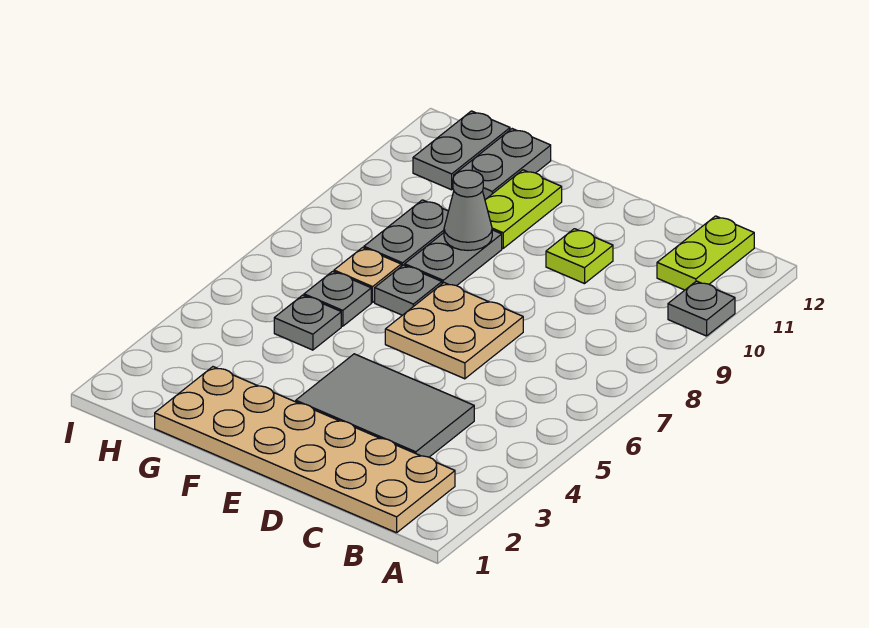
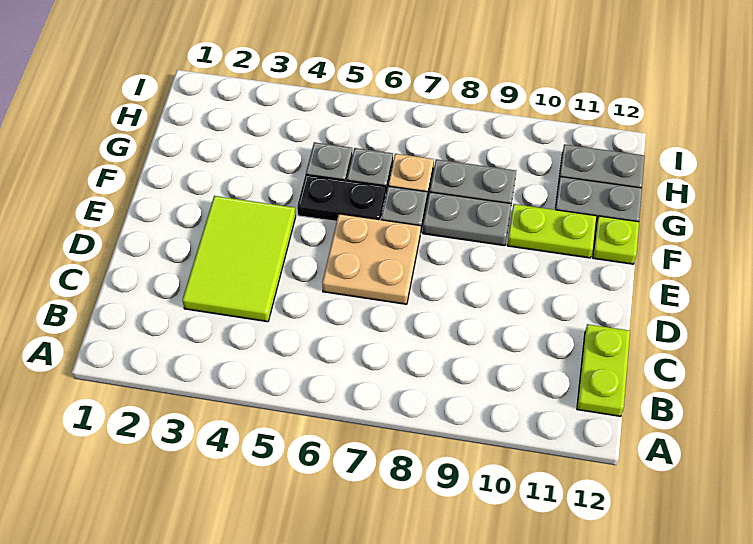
grey plate A10 level 1 -> none
tan plate B1:G2 level 1 -> none
lime plate B11:B12 level 1 -> lime plate B12:C12 level 1
grey tile C3:E4 level 1 -> lime tile C3:E4 level 1
lime plate D10 level 1 -> lime plate F12 level 1
none -> black plate F5:F6 level 1
grey cone F9 level 2 -> none

